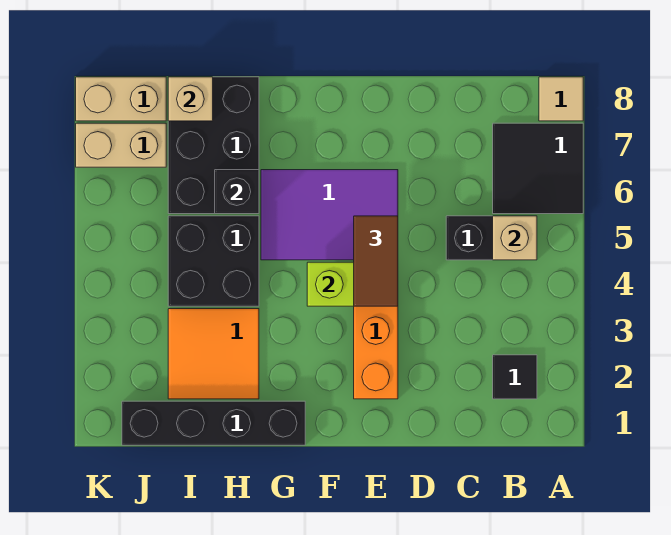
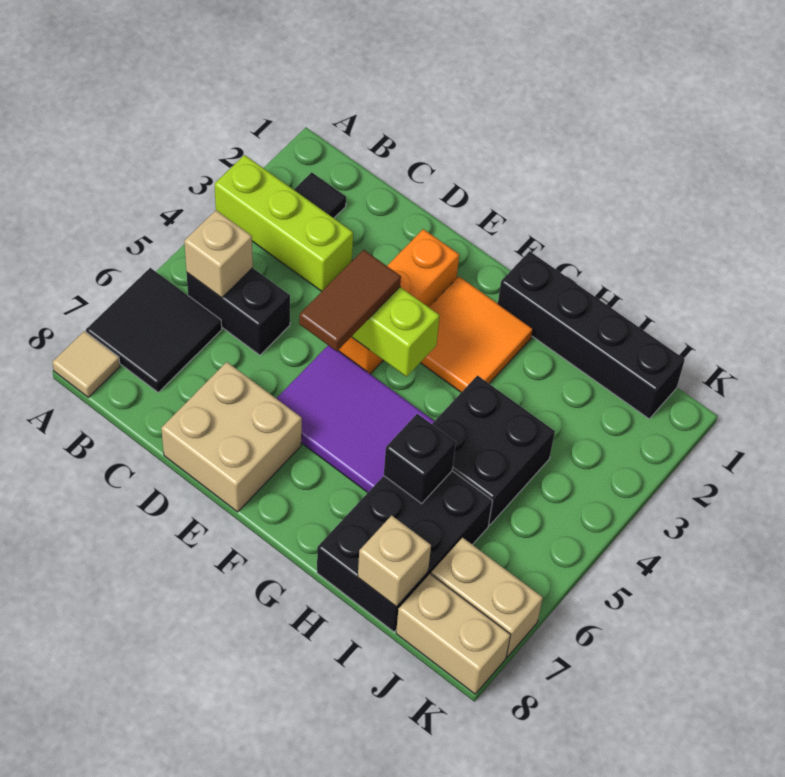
none -> lime brick A3:C3 level 1
none -> tan brick D7:E8 level 1
orange tile H2:I3 level 1 -> orange tile F2:G3 level 1

